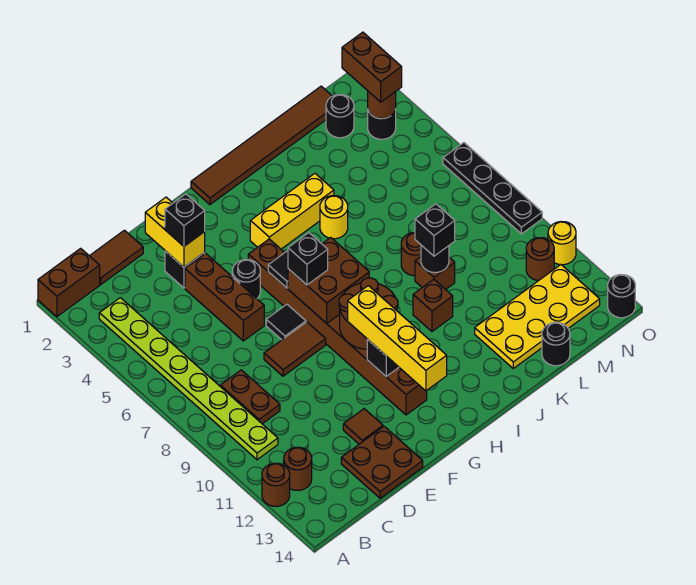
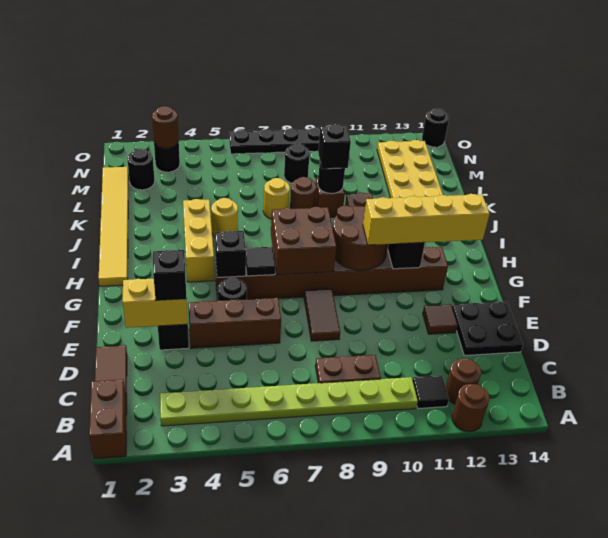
brown plate D13:E14 level 1 -> black plate D13:E14 level 1
black tile F7 level 1 -> black tile B11 level 1
black brick G7 level 3 -> black brick G5 level 2
brown tile H1:M1 level 1 -> yellow tile H1:M1 level 1
black round brick L14 level 1 -> black round brick M8 level 1
brown brick N2:N3 level 3 -> none
brown round brick N11 level 1 -> none
yellow round brick O11 level 1 -> yellow round brick K7 level 1

